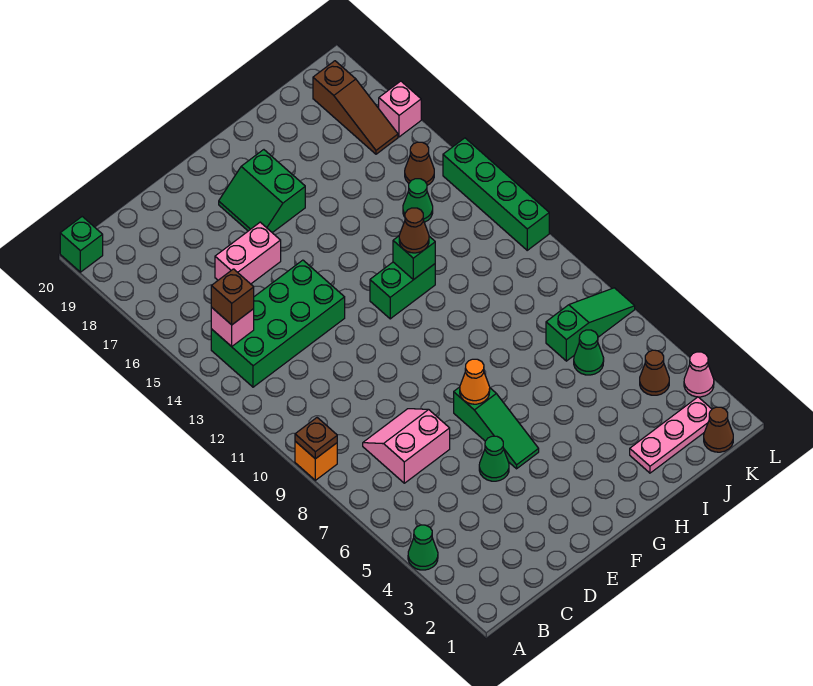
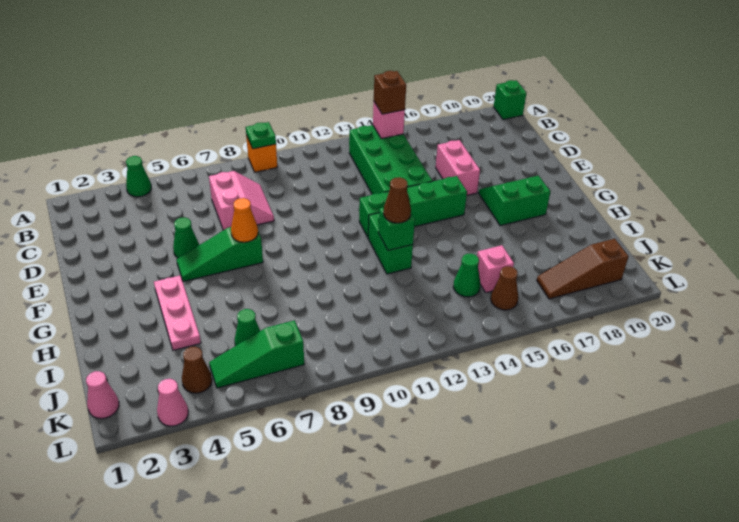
brown plate A9 level 2 -> green plate A9 level 2
pink plate I2:K2 level 1 -> pink plate G4:I4 level 1
green slope J7:L7 level 1 top J -> green slope K5:K7 level 1 top 7
brown cone K1 level 1 -> pink cone K1 level 1
green brick L11:L14 level 1 -> green brick F12:F15 level 1
pink brick L17 level 1 -> pink brick J15 level 1

